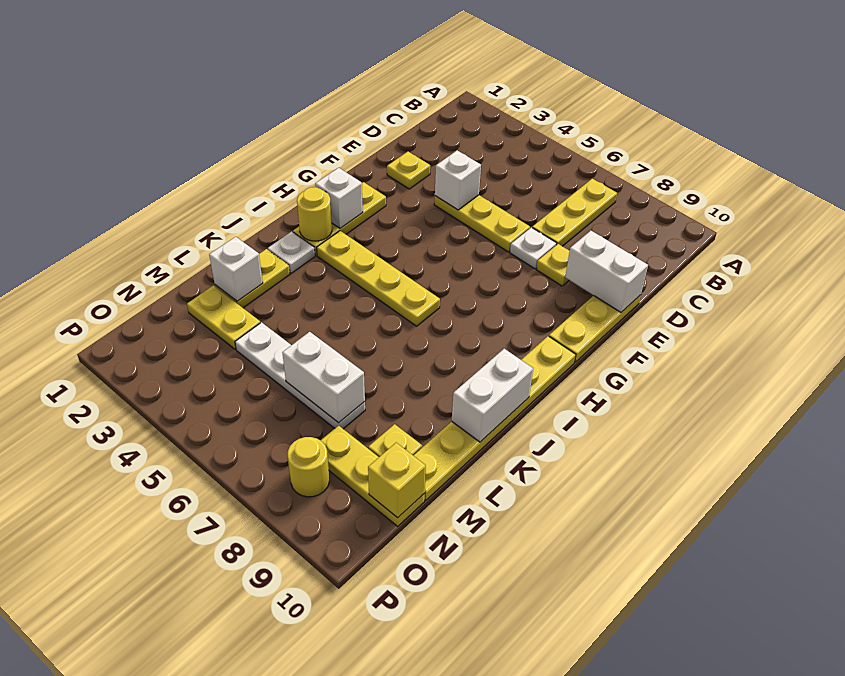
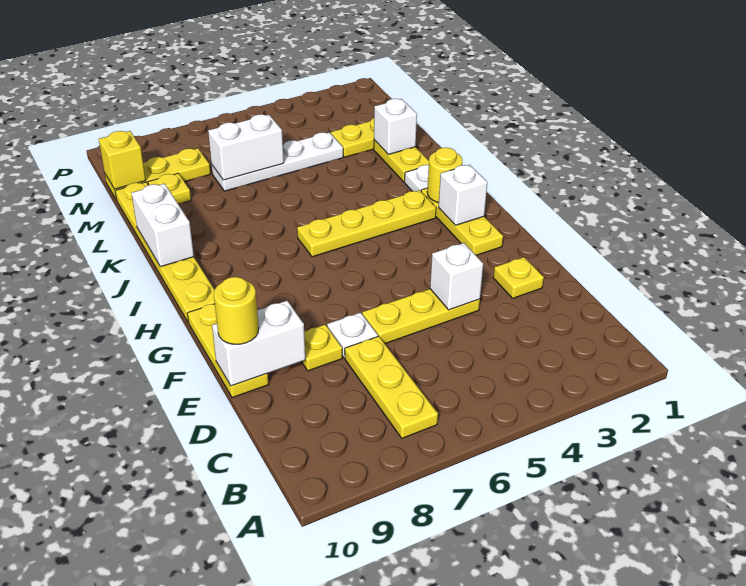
yellow round brick O8 level 1 -> yellow round brick E10 level 3

